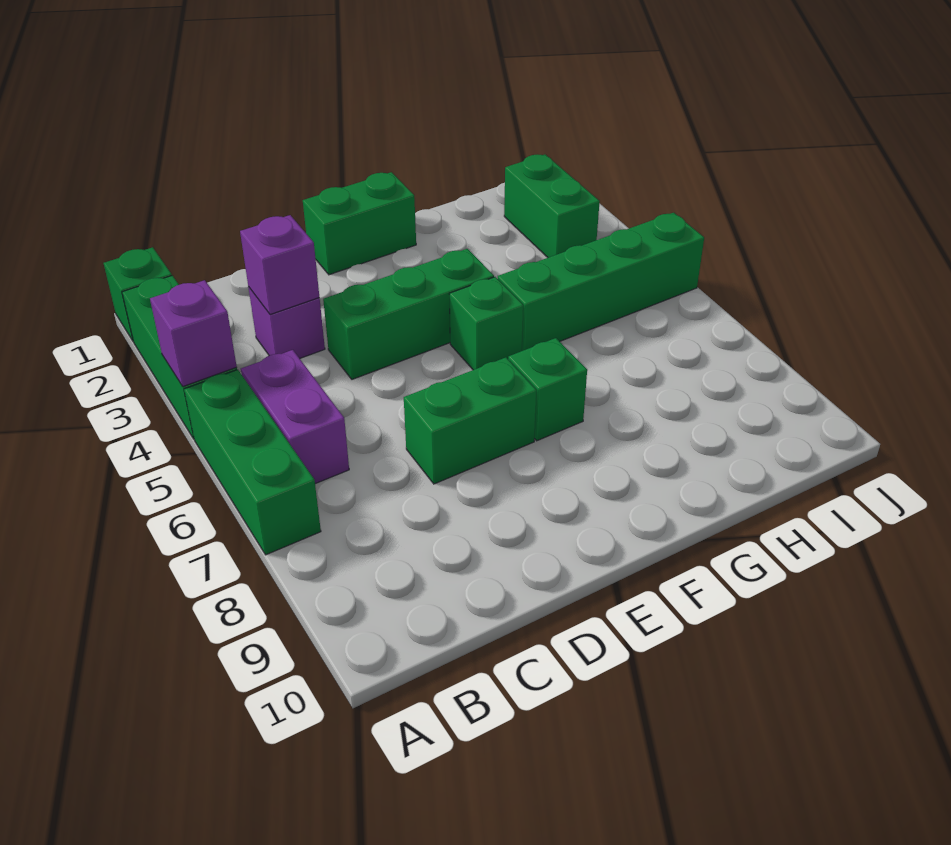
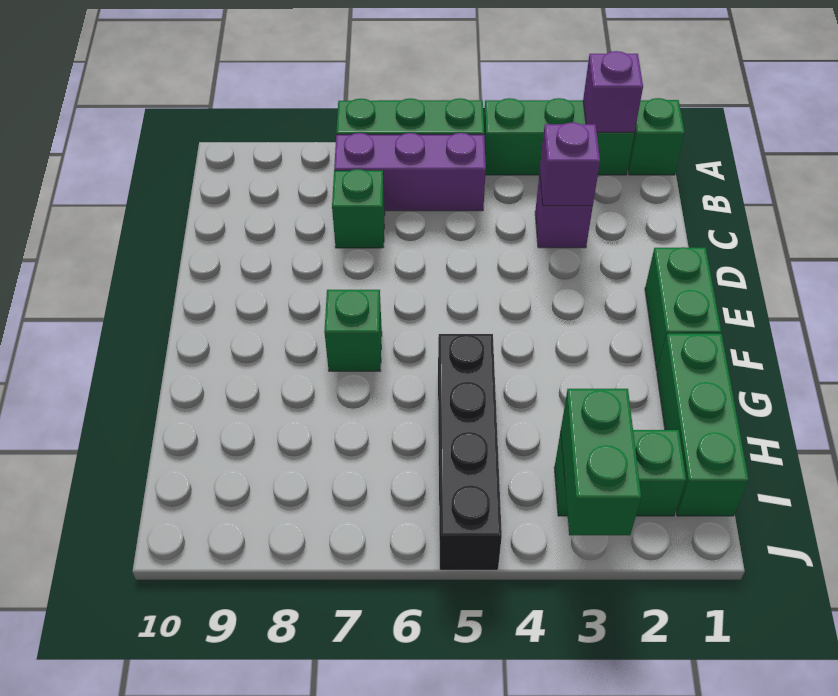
purple brick A4 level 2 -> purple brick A2 level 2
purple brick B5:B6 level 1 -> purple brick B5:B7 level 1
green brick D4:F4 level 1 -> green brick G1:I1 level 1
green brick D7:E7 level 1 -> green brick I3:J3 level 2
green brick F5 level 1 -> green brick C7 level 1
green brick G5:J5 level 1 -> black brick G5:J5 level 1

